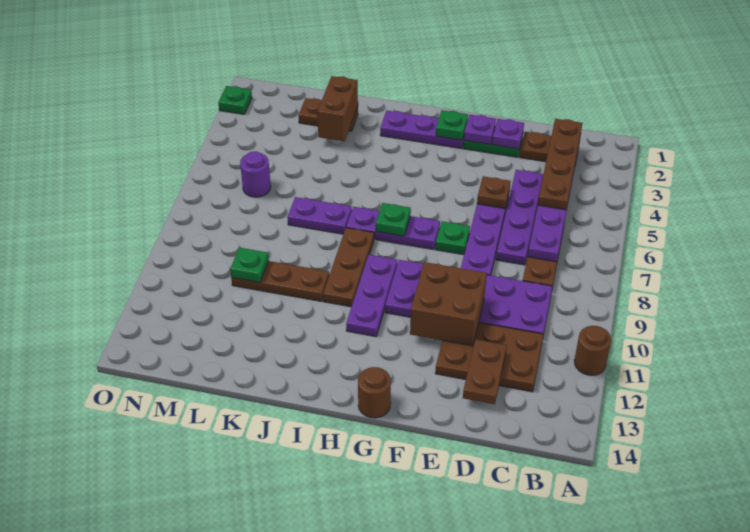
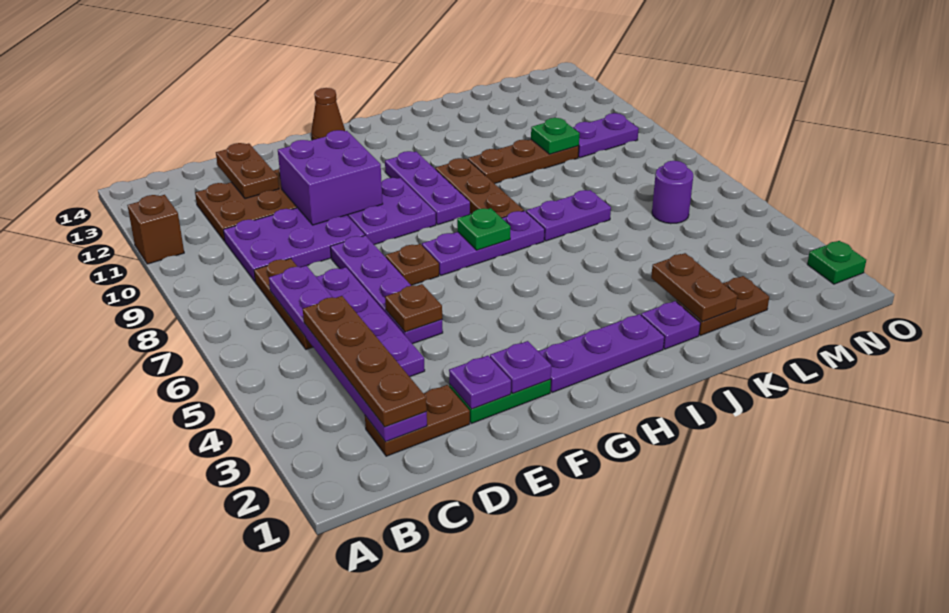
brown round brick A11 level 1 -> brown brick A11 level 1
brown brick E10:F11 level 2 -> purple brick E10:F11 level 2
green plate F7 level 1 -> brown plate F7 level 1
green plate G2 level 2 -> none
brown round brick G14 level 1 -> brown cone G14 level 1
none -> purple plate J2 level 1
brown brick K2:K3 level 2 -> brown plate K2:K3 level 2
none -> purple plate M10:N10 level 1

